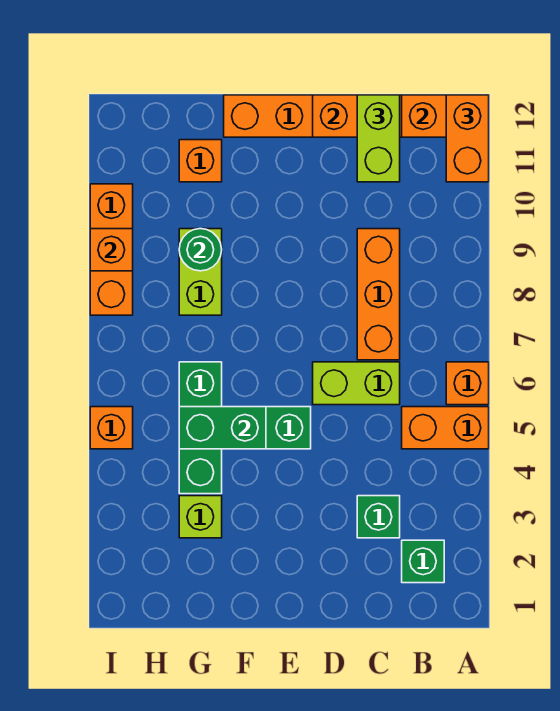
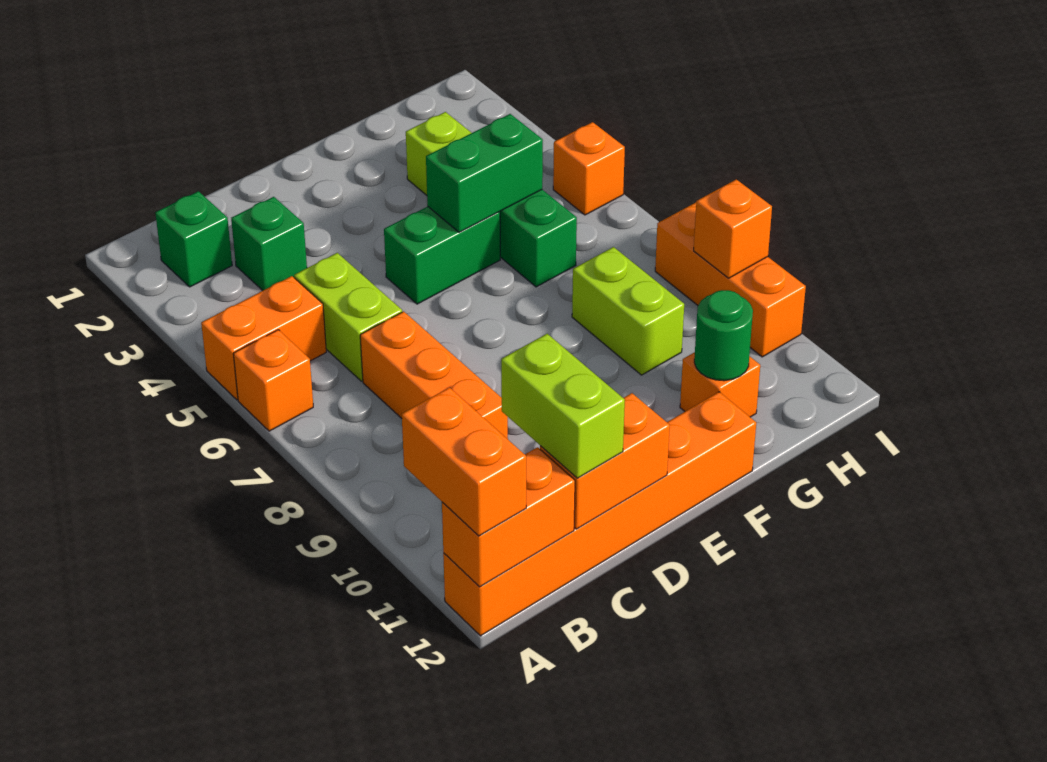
lime brick C6:D6 level 1 -> lime brick C5:C6 level 1
green round brick G9 level 2 -> green round brick G11 level 2

